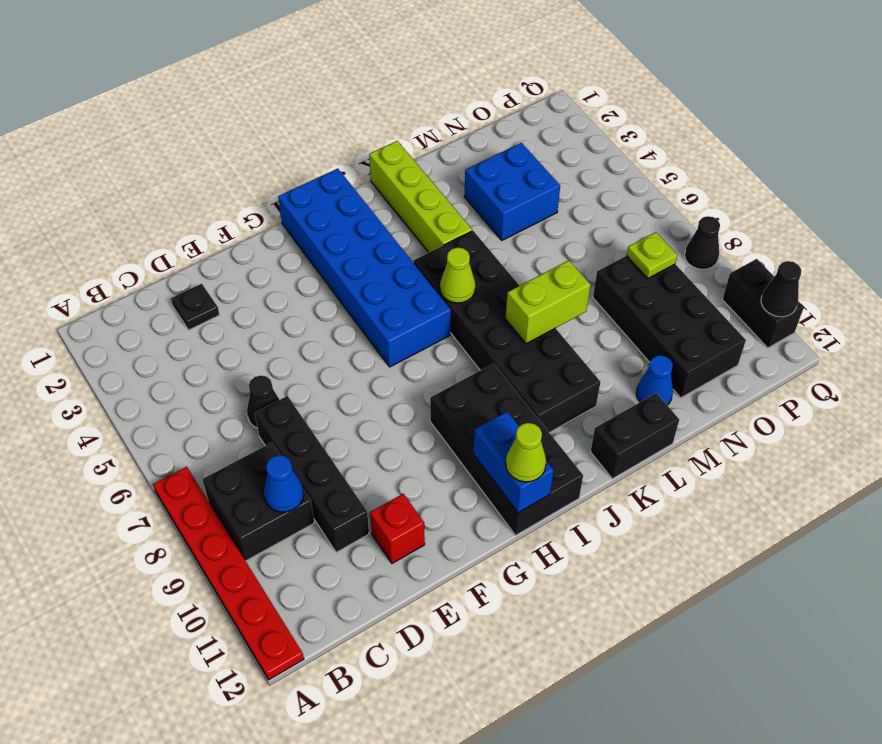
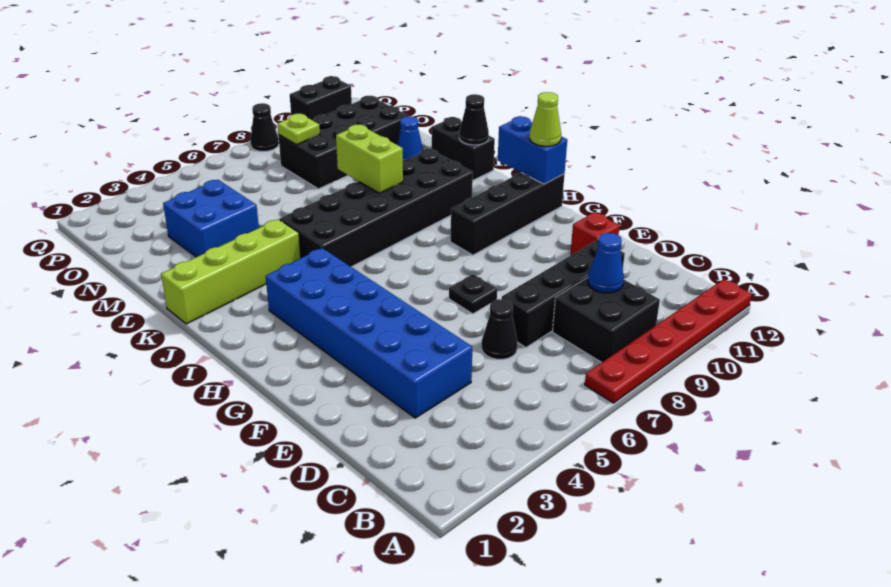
black plate D2 level 1 -> black plate F7 level 1
blue brick H1:I6 level 1 -> blue brick D3:I4 level 1
black brick H9:I12 level 1 -> black brick H9:H12 level 1
blue brick H11:H12 level 2 -> blue brick H12:I12 level 2
lime cone J6 level 2 -> none
black cone Q11 level 2 -> black cone K12 level 2

